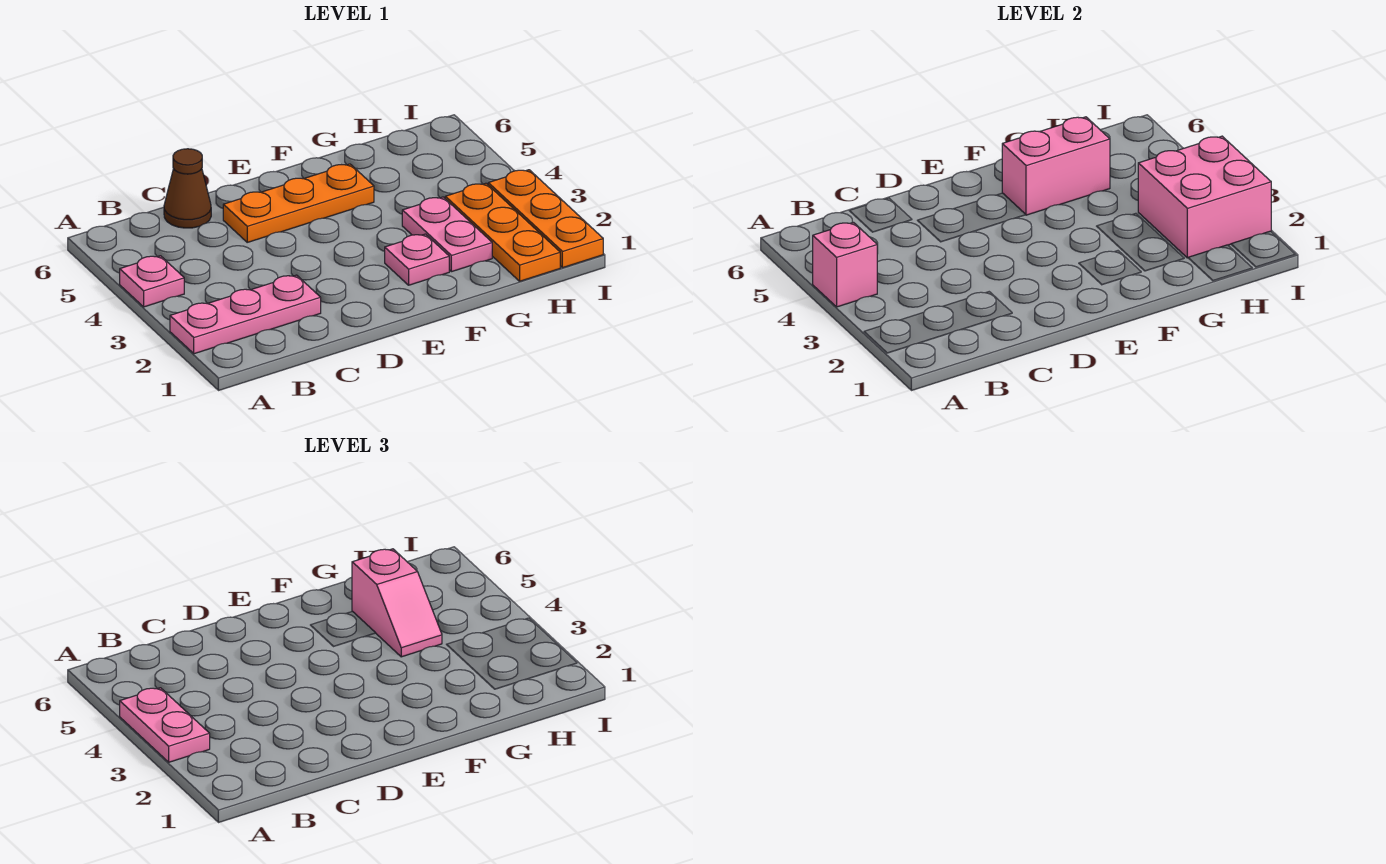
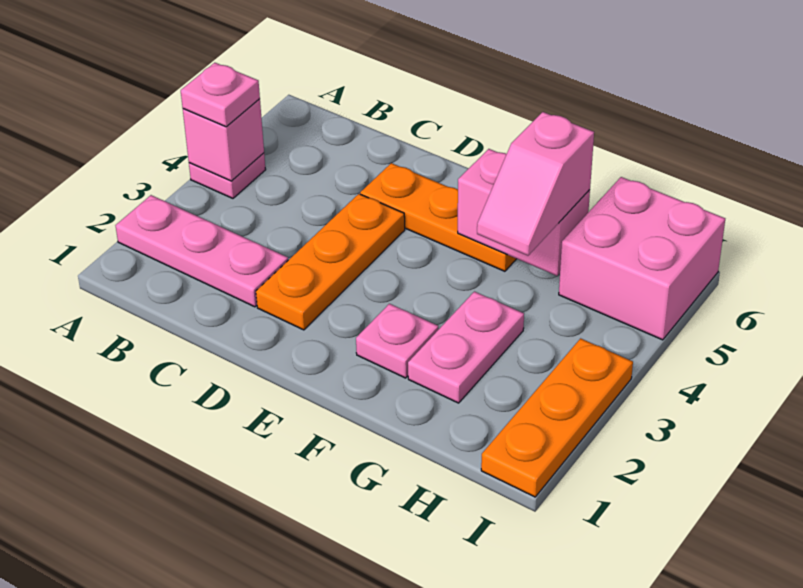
pink plate A3:A4 level 3 -> pink plate A4 level 3
brown cone C6 level 1 -> none
orange plate H1:H3 level 1 -> orange plate D2:D4 level 1
pink brick H2:I3 level 2 -> pink brick H5:I6 level 1

